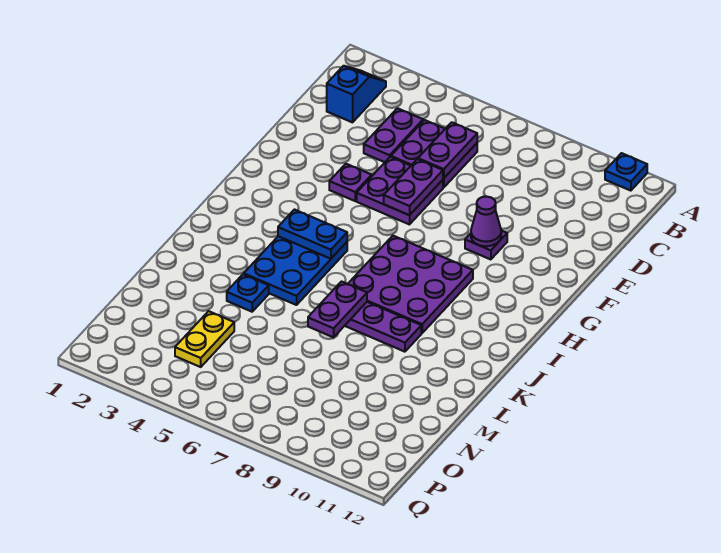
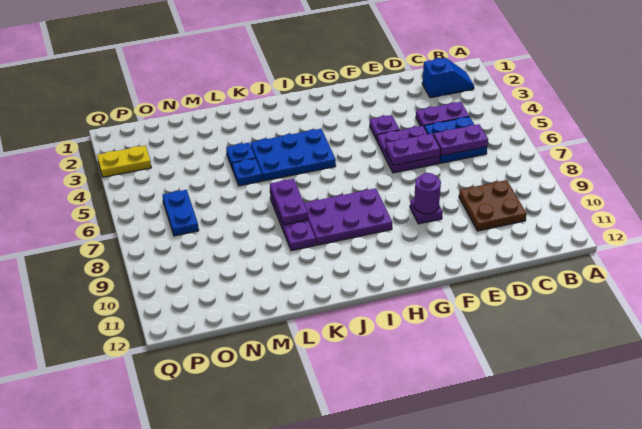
blue plate A11 level 1 -> blue plate L5 level 1
purple plate C5:D6 level 1 -> blue plate C5:D6 level 1
none -> brown plate C9:D10 level 1
purple cone F9 level 2 -> purple round brick F9 level 2
purple plate H7:J9 level 1 -> purple plate H8:J9 level 1
blue plate I4:I5 level 2 -> blue plate O6:O7 level 1
purple plate K7:L7 level 2 -> purple plate K7:K8 level 2
yellow plate N4:O4 level 1 -> yellow plate P3:Q3 level 1

